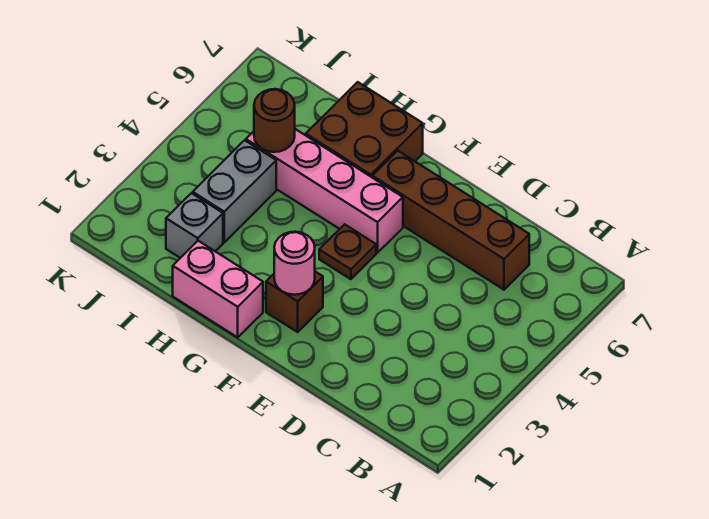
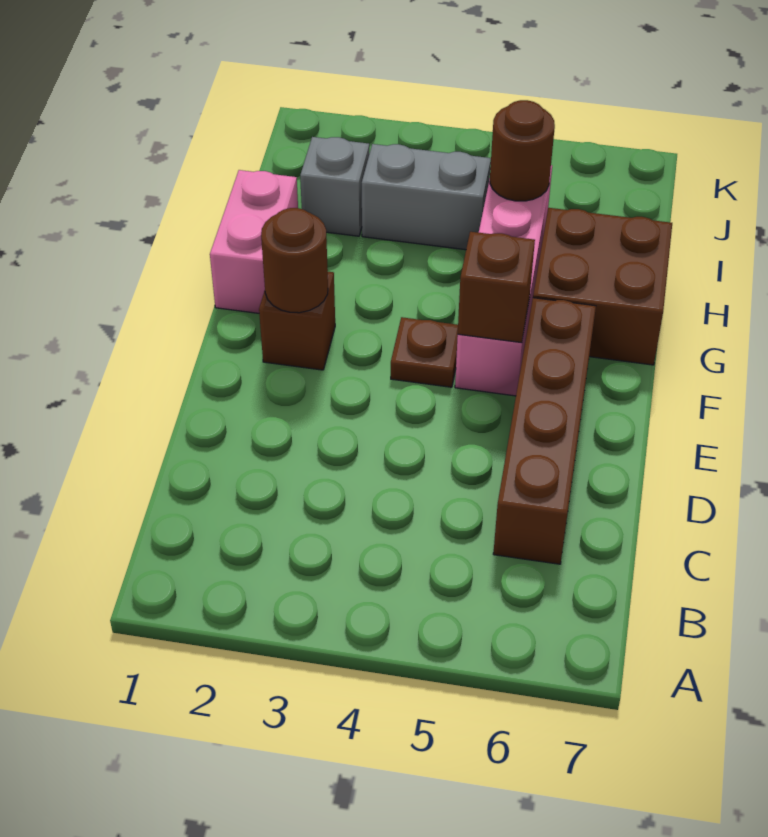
pink round brick F2 level 2 -> brown round brick F2 level 2
none -> brown brick F5 level 2

